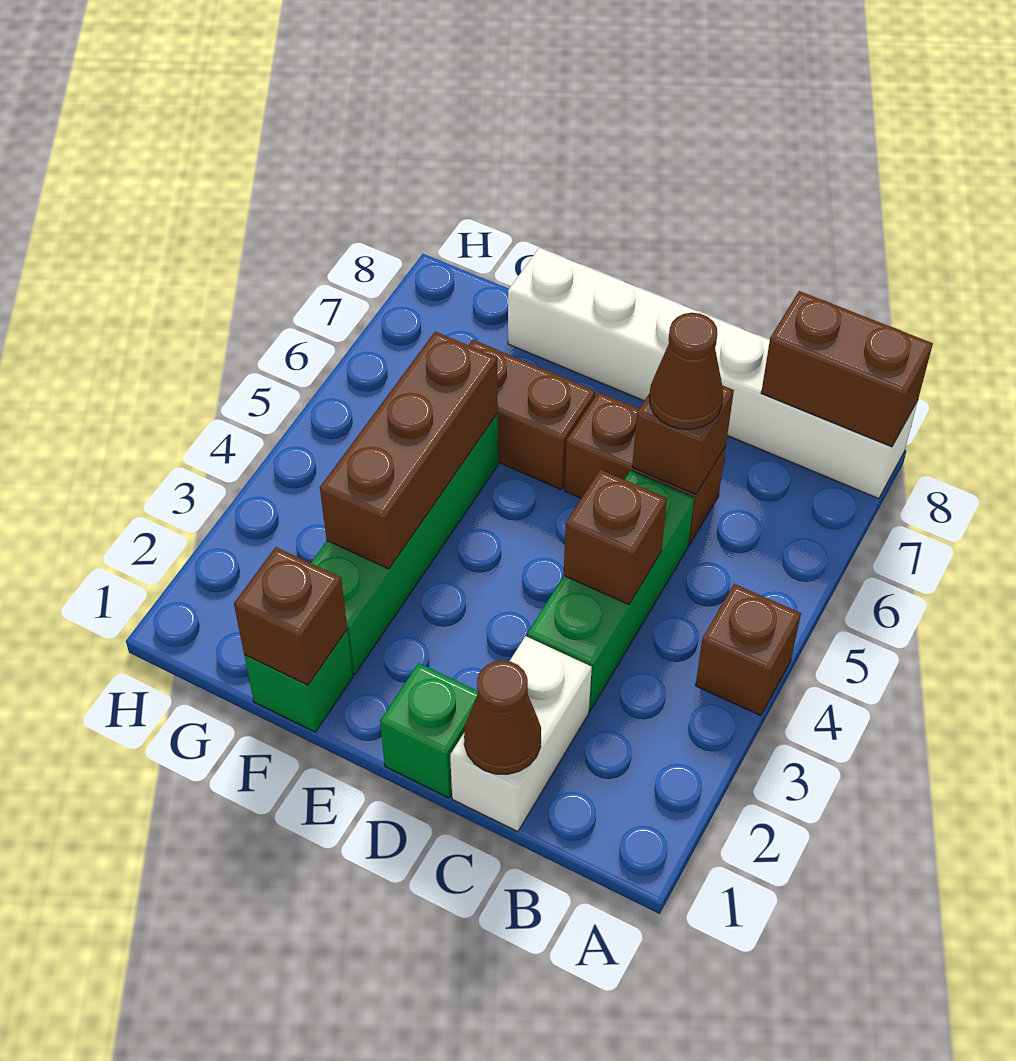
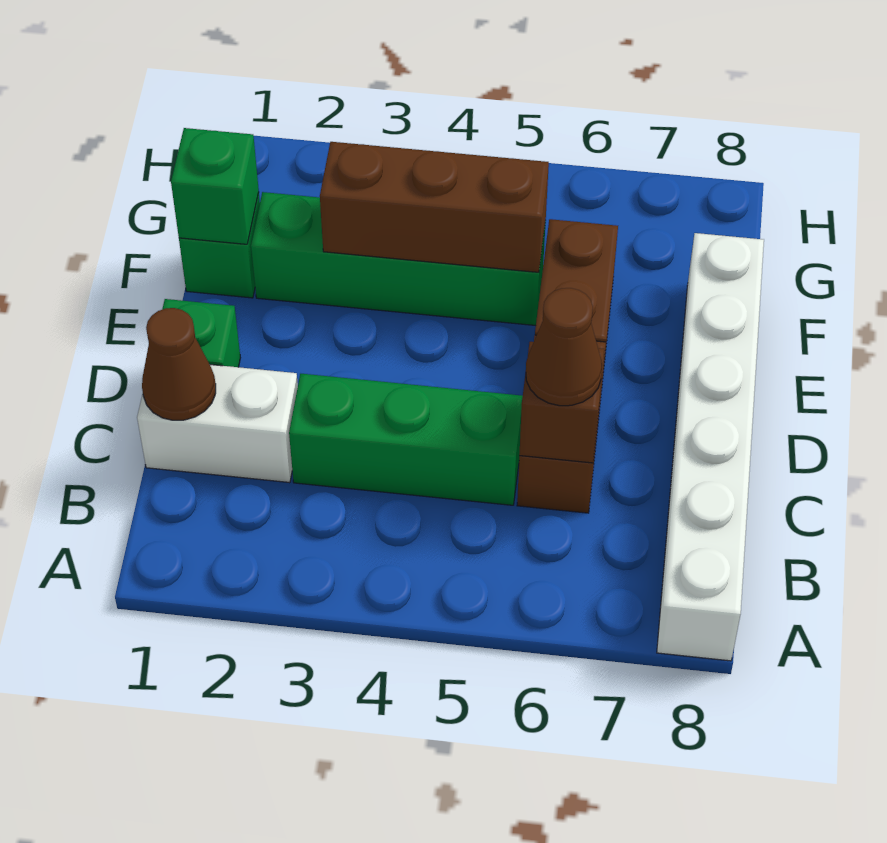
brown brick A4 level 1 -> none
brown brick A8:B8 level 2 -> none
brown brick C4 level 2 -> none
brown brick F1 level 2 -> green brick F1 level 2

